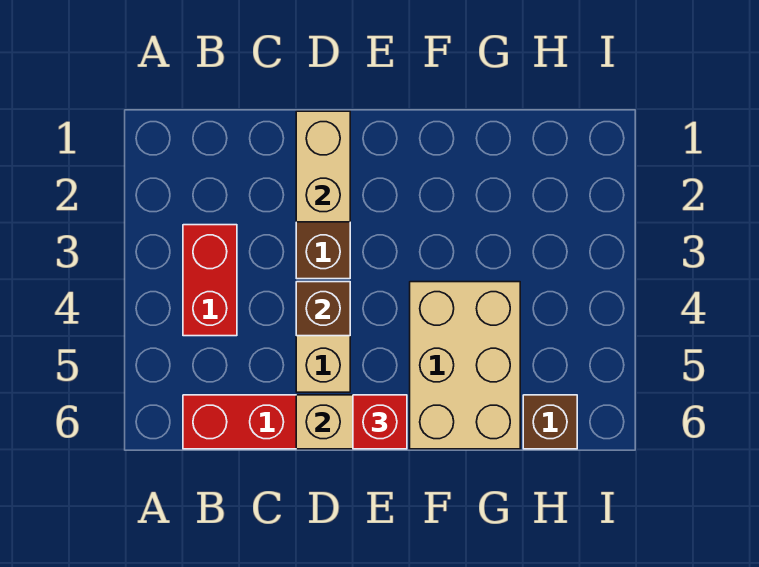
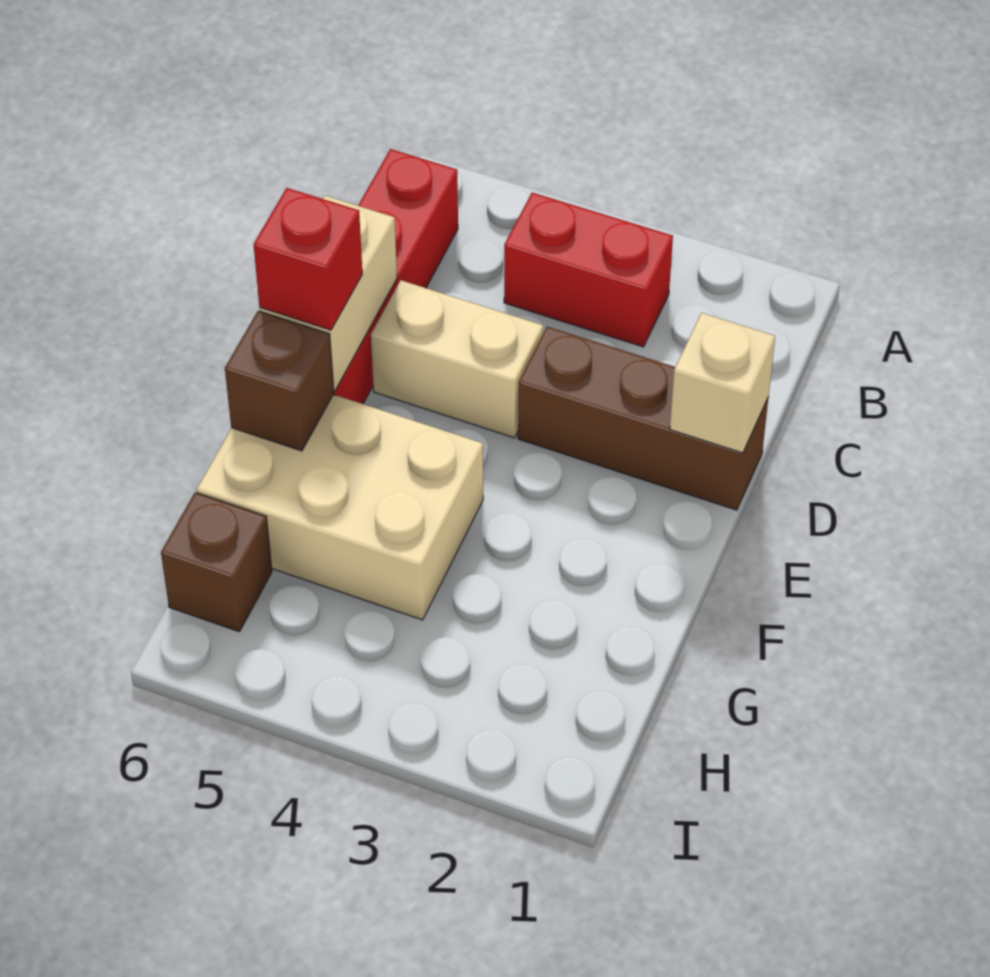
tan brick D1:D2 level 2 -> tan brick D1 level 2
brown brick D4 level 2 -> brown brick F6 level 2

